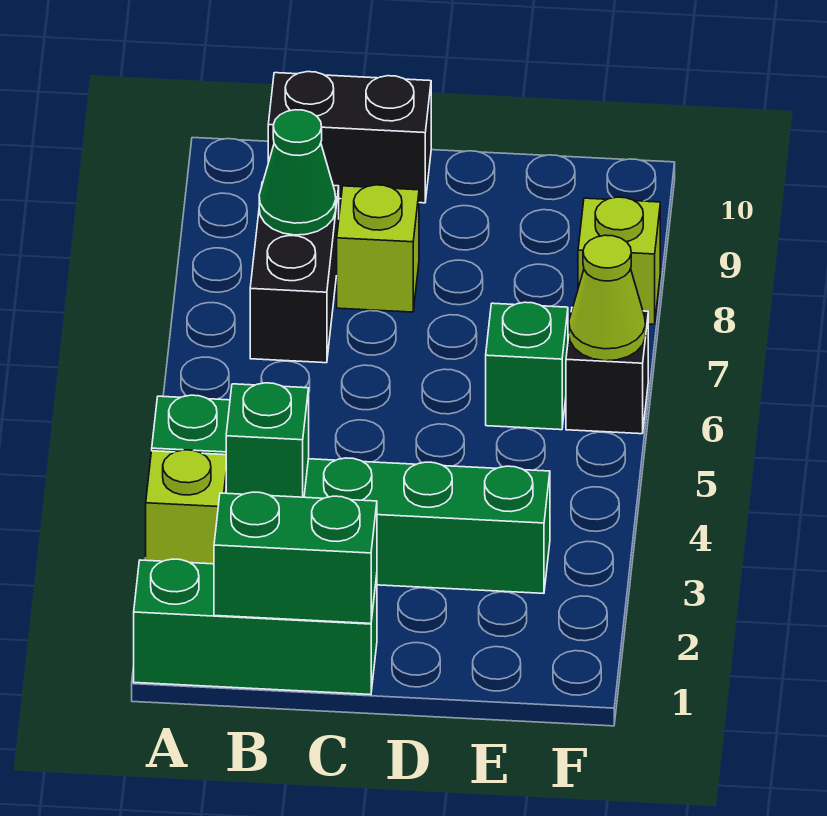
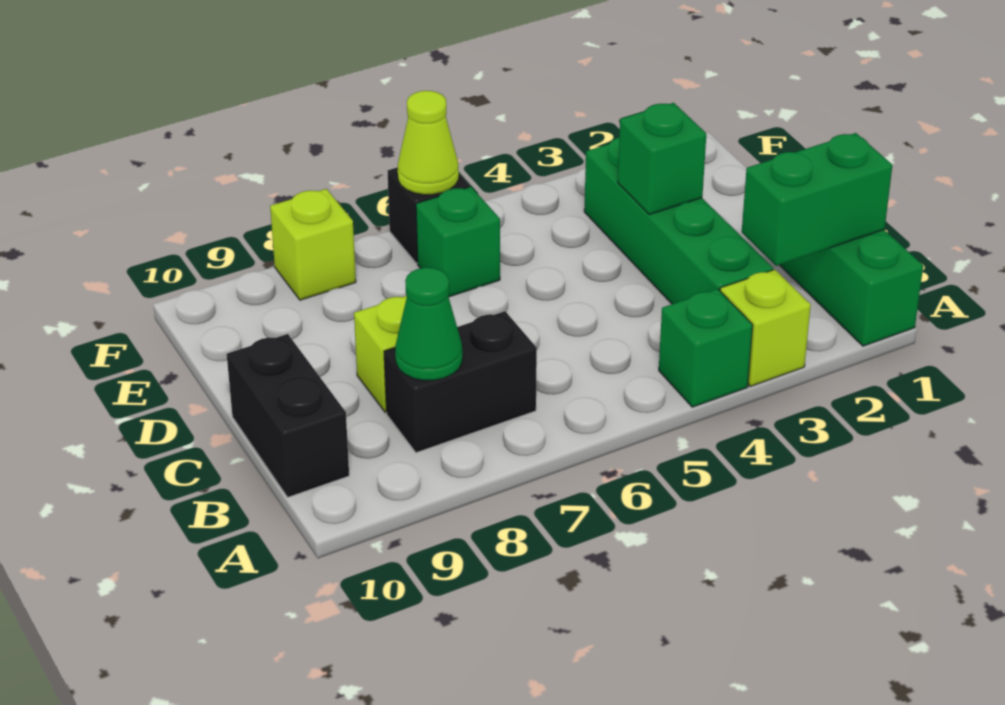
green brick B1:C1 level 2 -> green brick B1:B2 level 2
green brick B3 level 2 -> green brick D3 level 2

